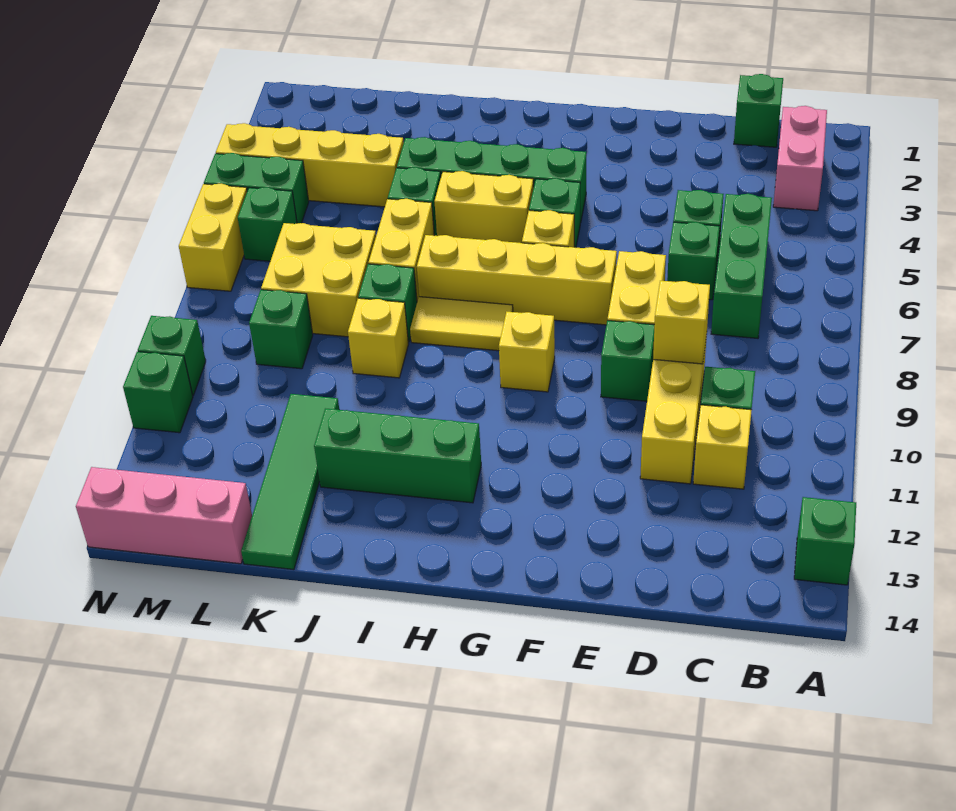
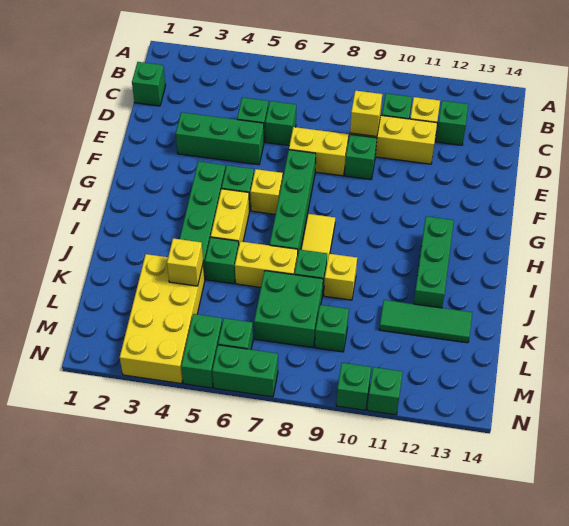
green brick A13 level 1 -> green brick C12 level 1
pink brick B2:B3 level 1 -> none
green brick C5:C7 level 1 -> green brick E3:E5 level 1
yellow brick F7:I7 level 1 -> green brick F7:I7 level 1
yellow brick G9 level 1 -> yellow brick K4 level 2
yellow brick K4:N4 level 1 -> yellow brick K3:N4 level 1
yellow brick K7:L8 level 1 -> green brick K7:L8 level 1
green tile K11:K14 level 1 -> green tile K11:K13 level 1
pink brick L14:N14 level 1 -> none
yellow brick N6:N7 level 1 -> green brick N6:N7 level 1

